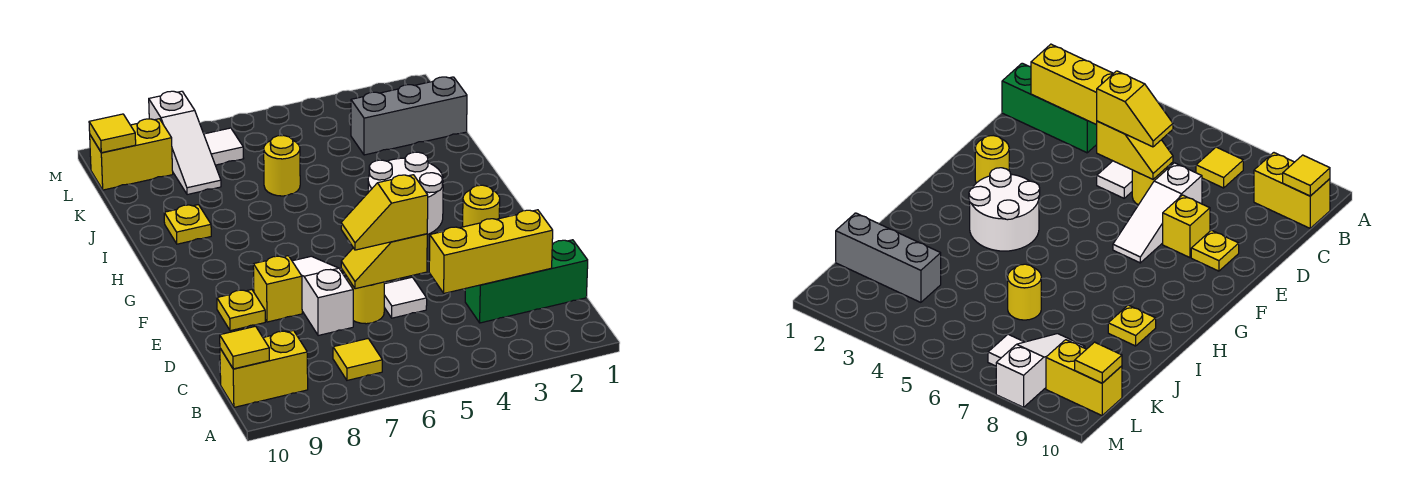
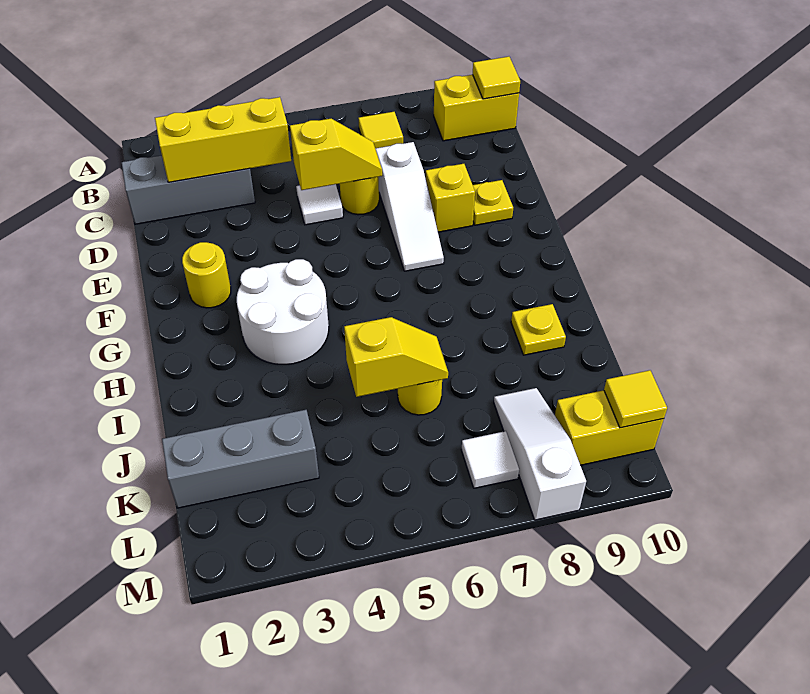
green brick C1:C3 level 1 -> grey brick C1:C3 level 1
yellow slope D5:D6 level 3 top 5 -> yellow slope J5:J6 level 2 top 5

